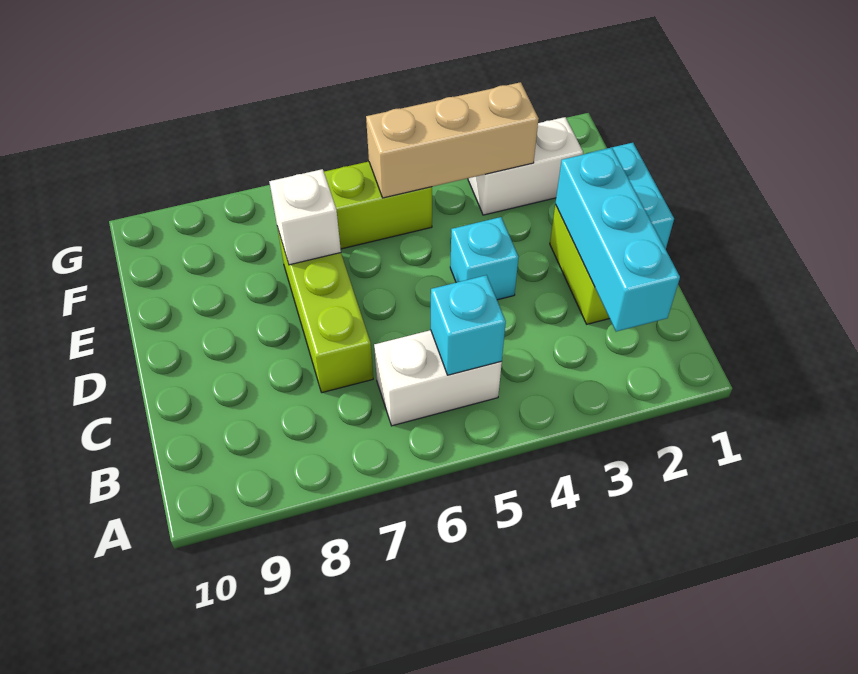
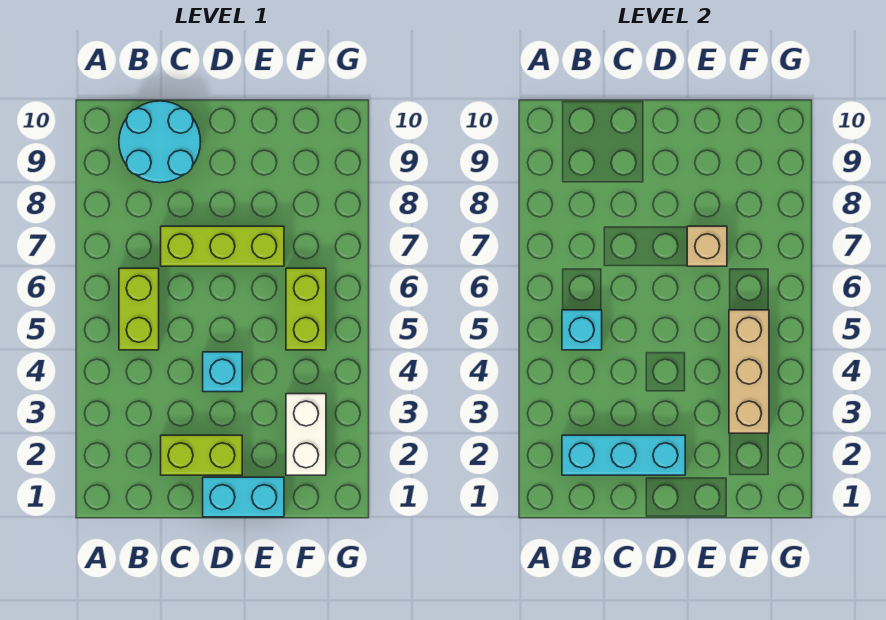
white brick B5:B6 level 1 -> lime brick B5:B6 level 1
none -> cyan round brick B9:C10 level 1
white brick E7 level 2 -> tan brick E7 level 2

